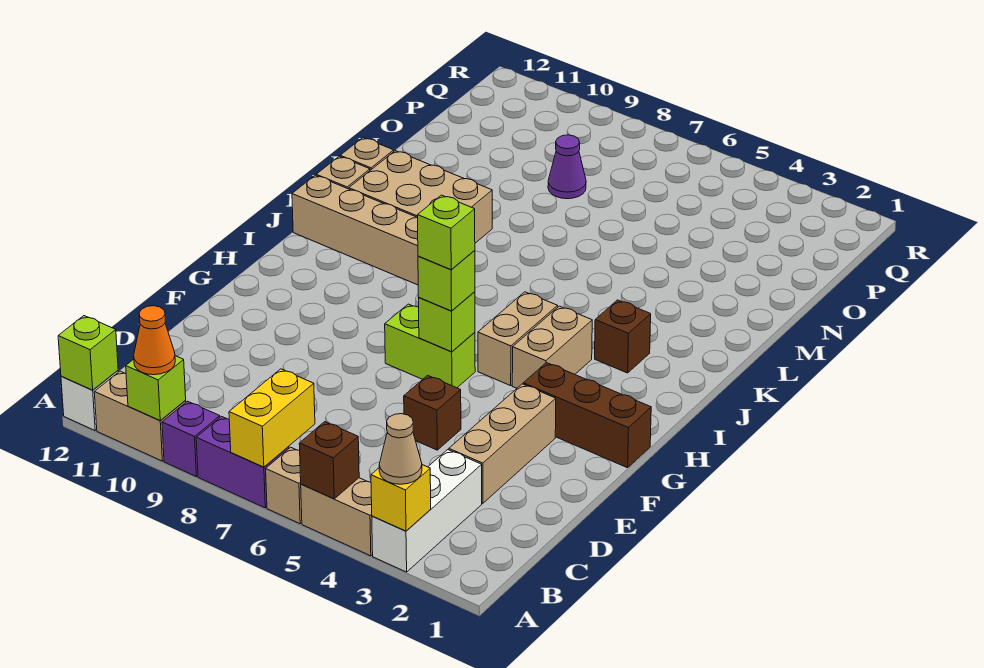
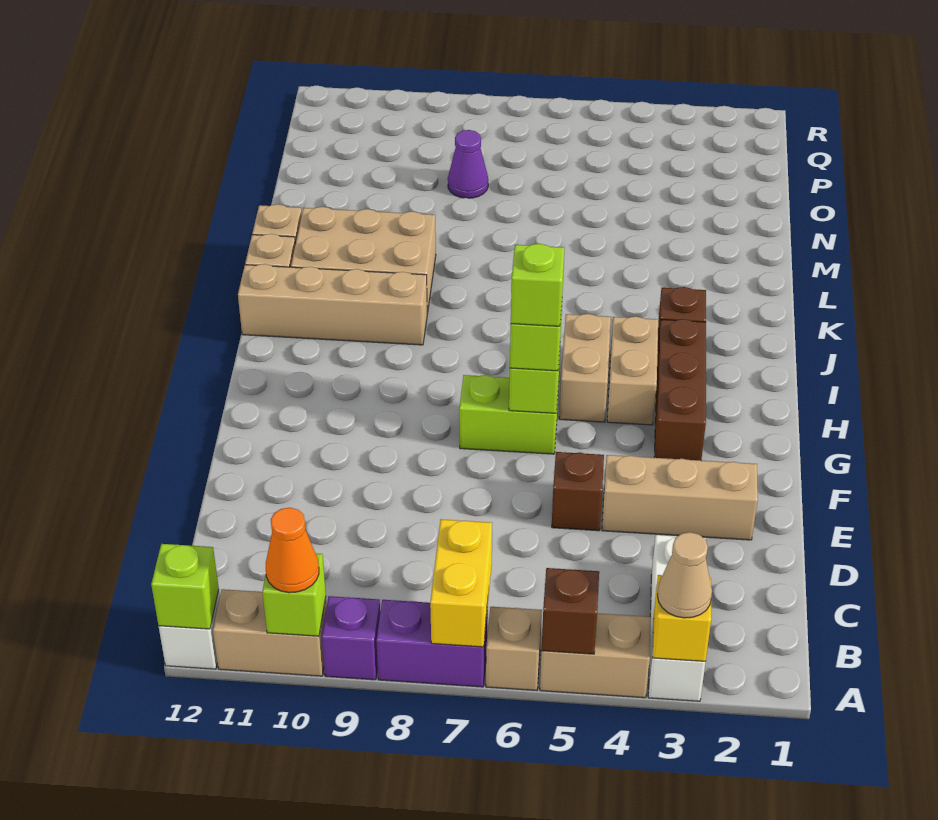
tan brick D3:F3 level 1 -> tan brick E2:E4 level 1
brown brick G1:G3 level 1 -> brown brick G3:I3 level 1

